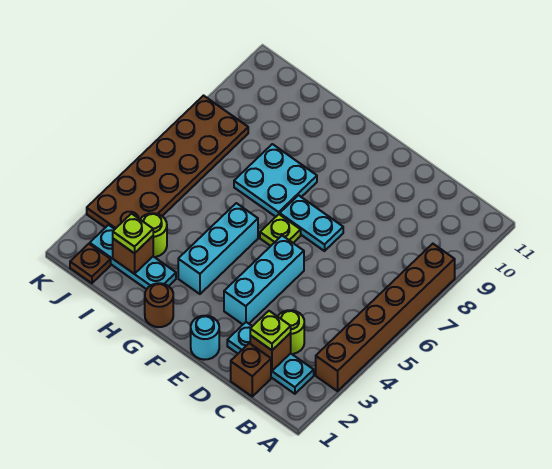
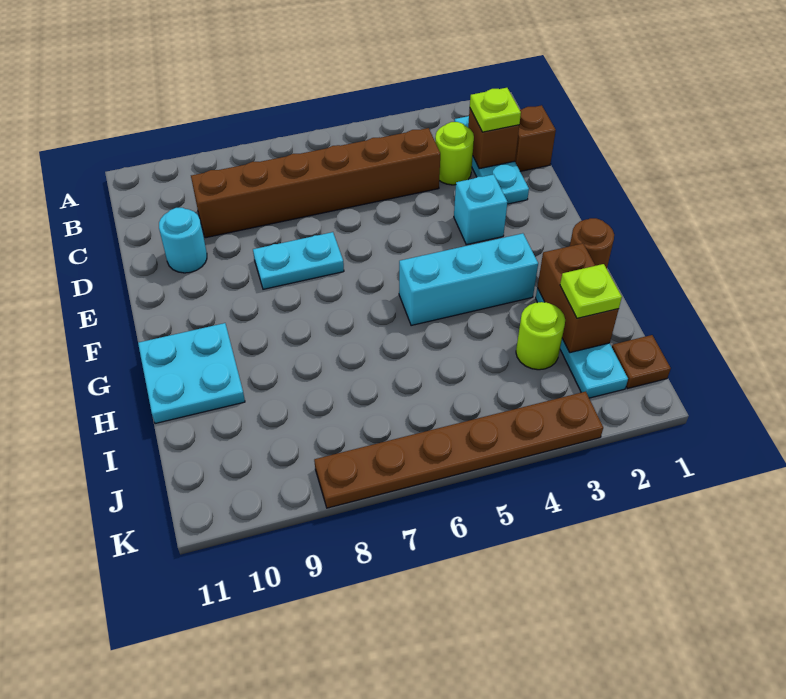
brown brick A3:A8 level 1 -> brown brick C4:C9 level 1
cyan round brick E1 level 1 -> cyan round brick D10 level 1
cyan brick E3:E5 level 1 -> cyan brick E3 level 1
cyan plate E7:F7 level 1 -> cyan plate E7:E8 level 1
lime plate F6 level 1 -> none
cyan plate G7:H8 level 1 -> cyan plate G10:H11 level 1
brown brick I2 level 2 -> brown brick H2:I2 level 2
brown plate J3:K8 level 1 -> brown plate K3:K8 level 1

